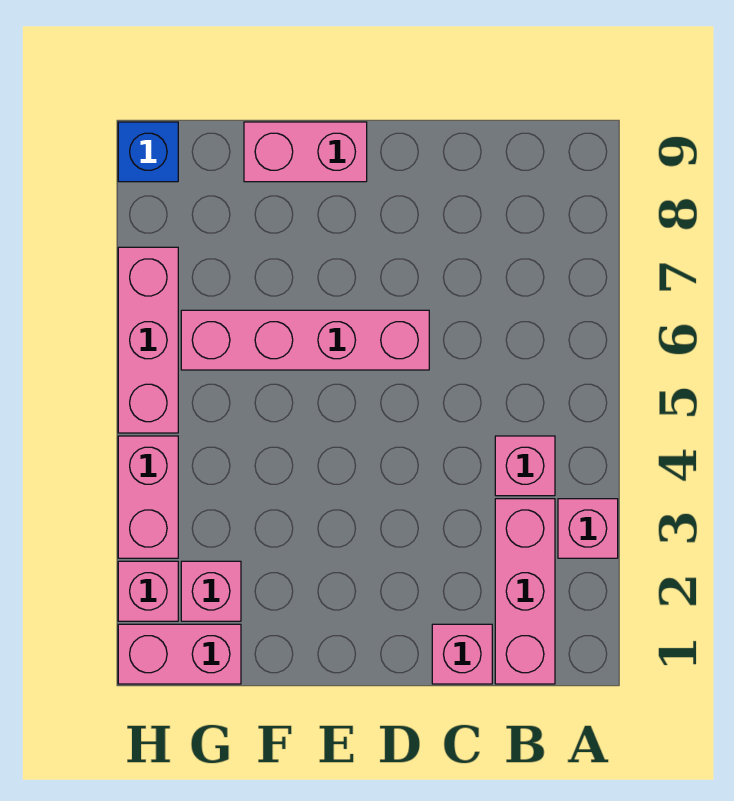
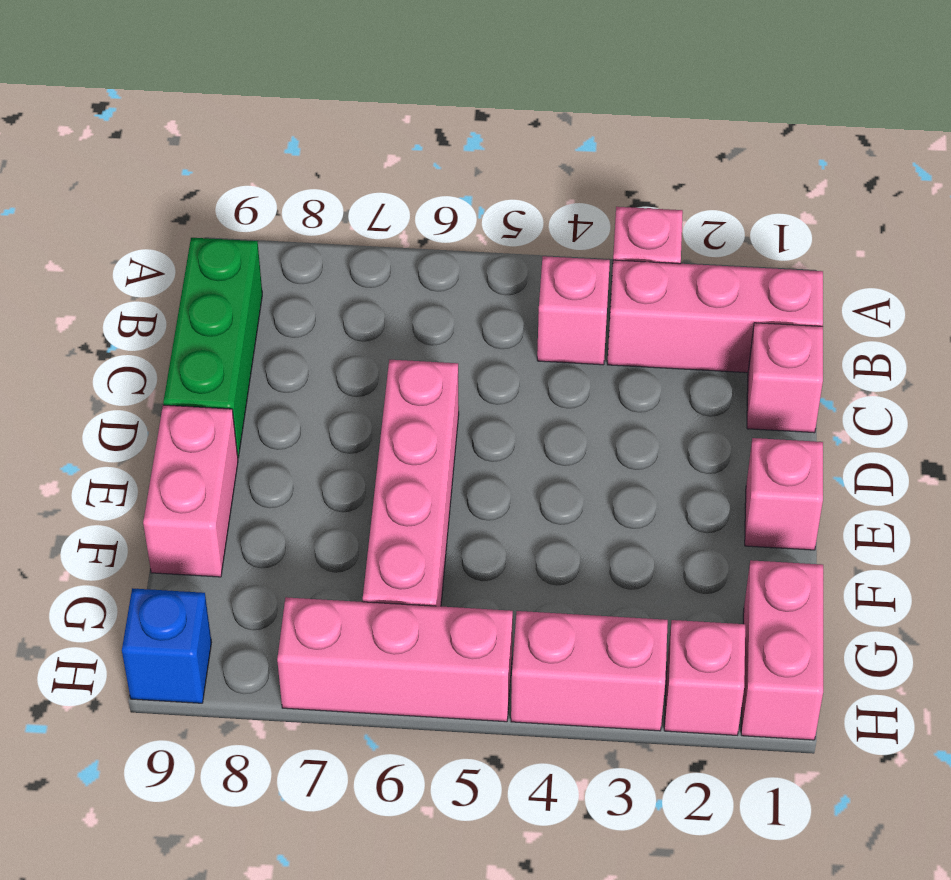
none -> green brick B9:D9 level 1
pink brick G2 level 1 -> pink brick E1 level 1

